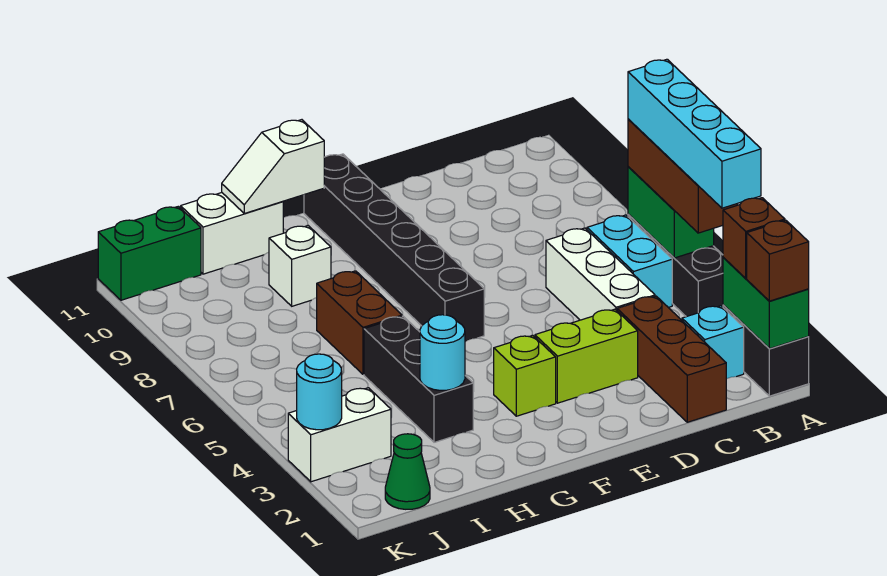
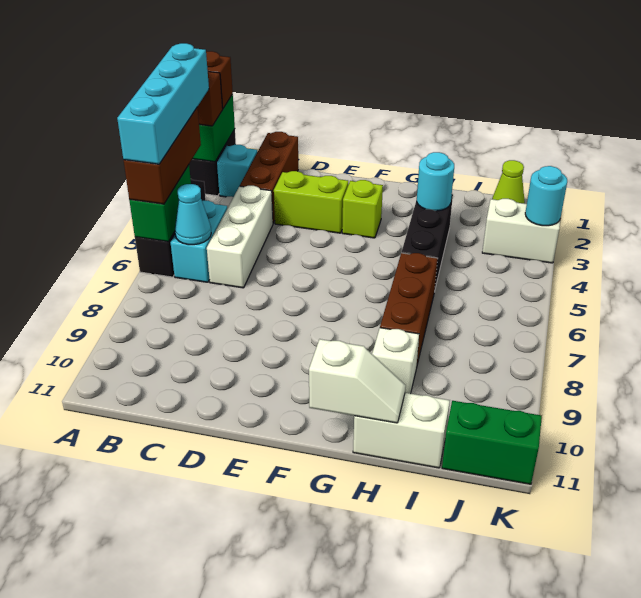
none -> cyan cone B6 level 2
black brick F6:F11 level 1 -> none
brown brick H6:H7 level 1 -> brown brick H6:H8 level 1
green cone J1 level 1 -> lime cone J1 level 1

